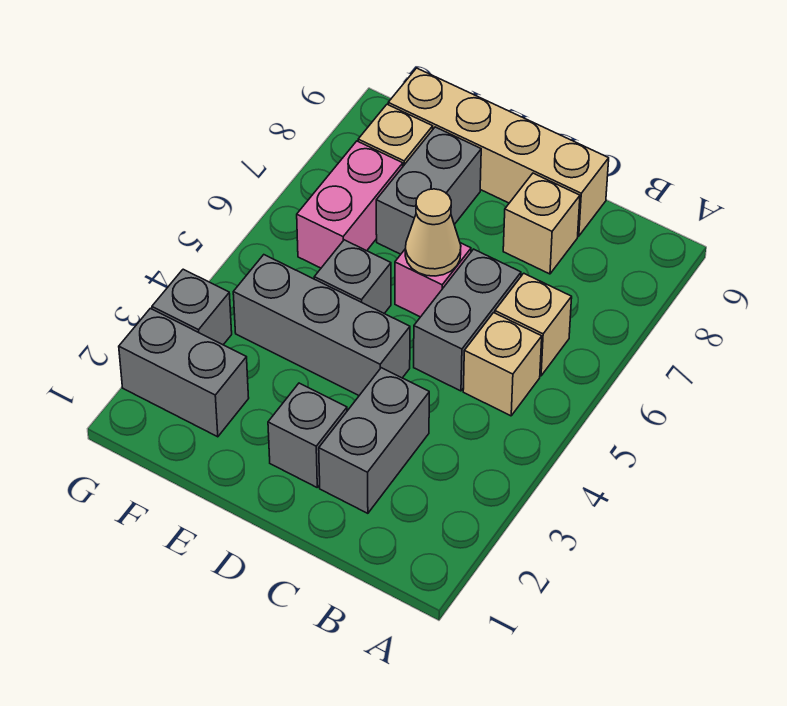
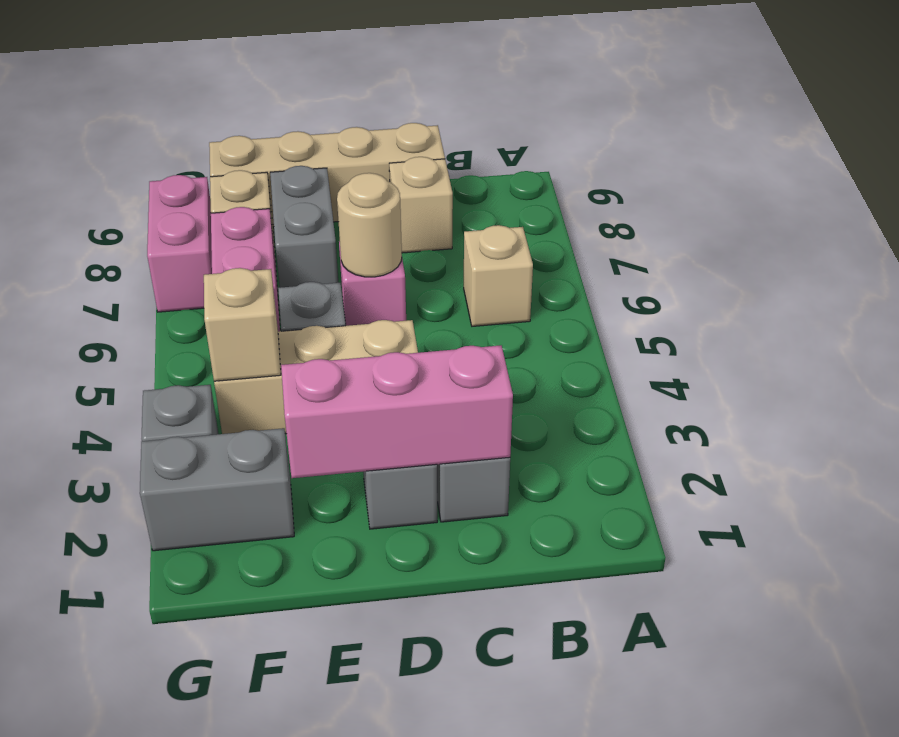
tan brick B5 level 1 -> tan brick F4 level 2
none -> pink brick C2:E2 level 2
grey brick C5:C6 level 1 -> none
grey brick D4:F4 level 1 -> tan brick D4:F4 level 1
tan cone D6 level 2 -> tan round brick D6 level 2
none -> pink brick G7:G8 level 1

